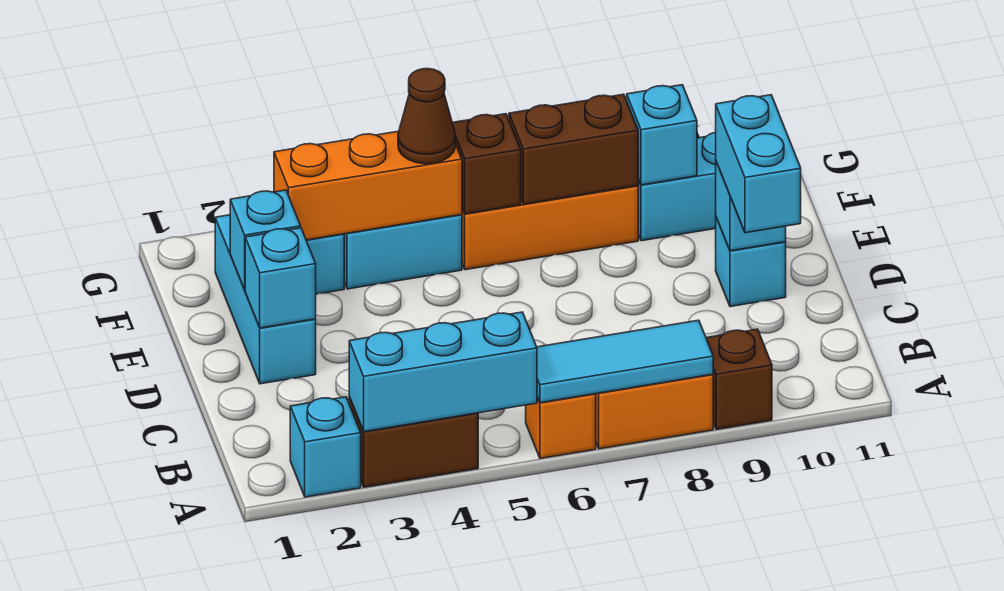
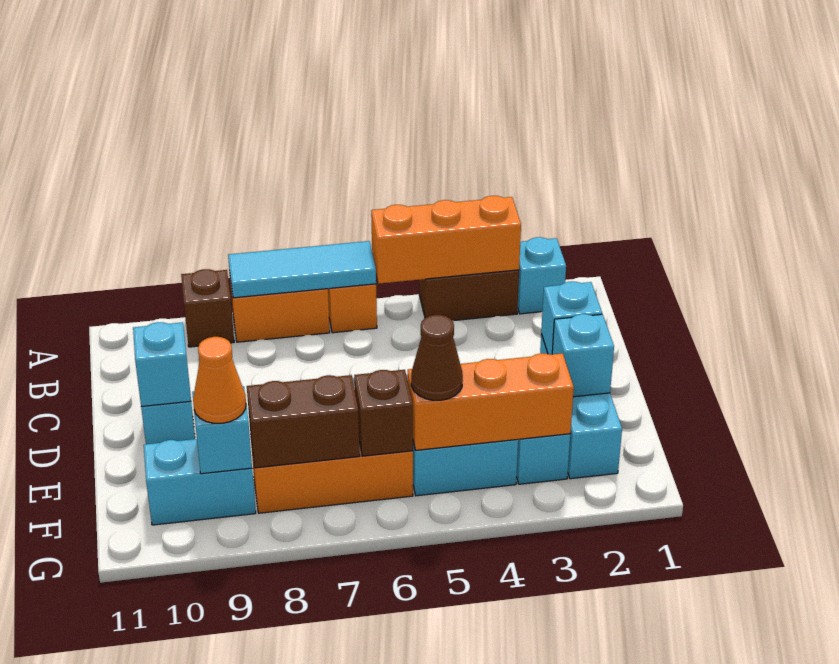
cyan brick A3:A5 level 2 -> orange brick A3:A5 level 2
cyan brick C10:D10 level 3 -> none
none -> orange cone F9 level 3

